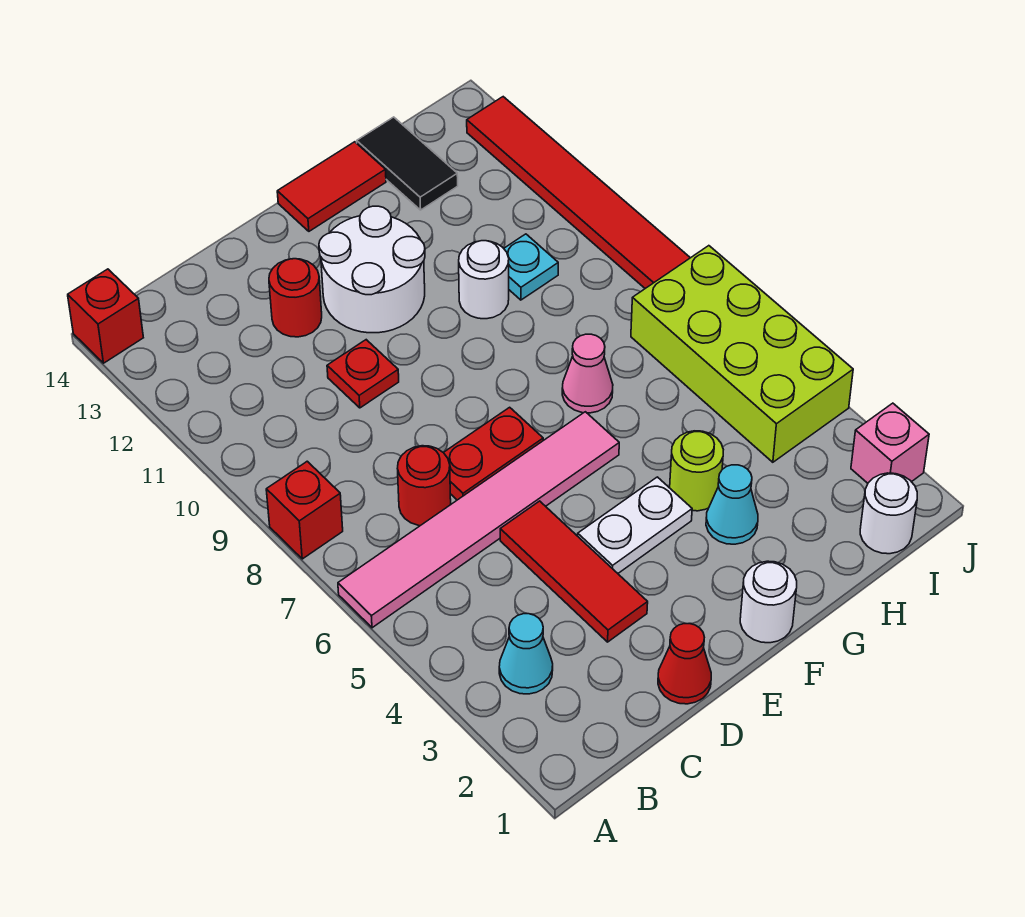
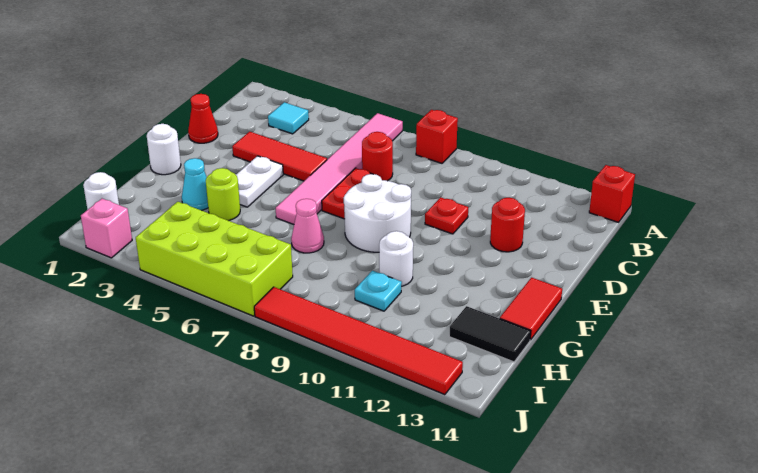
cyan cone B3 level 1 -> cyan tile B3 level 1
white round brick E11:F12 level 1 -> white round brick E8:F9 level 1

